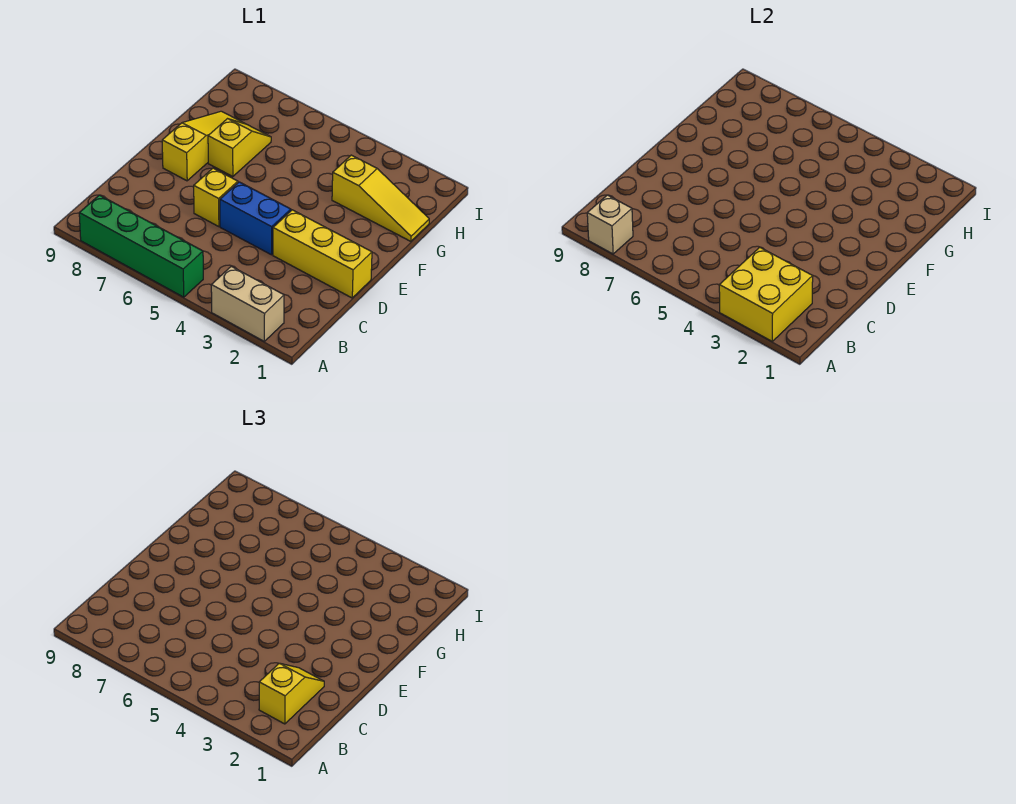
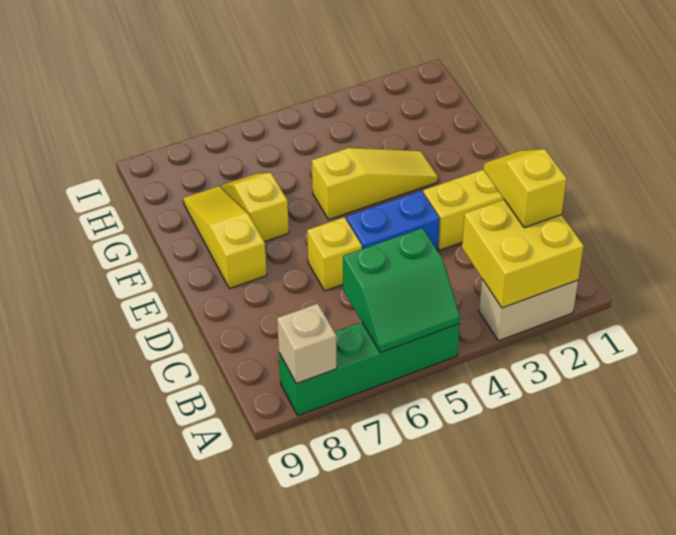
none -> green slope A5:B6 level 2 top B
yellow slope G1:G3 level 1 top 3 -> yellow slope F3:F5 level 1 top 5

